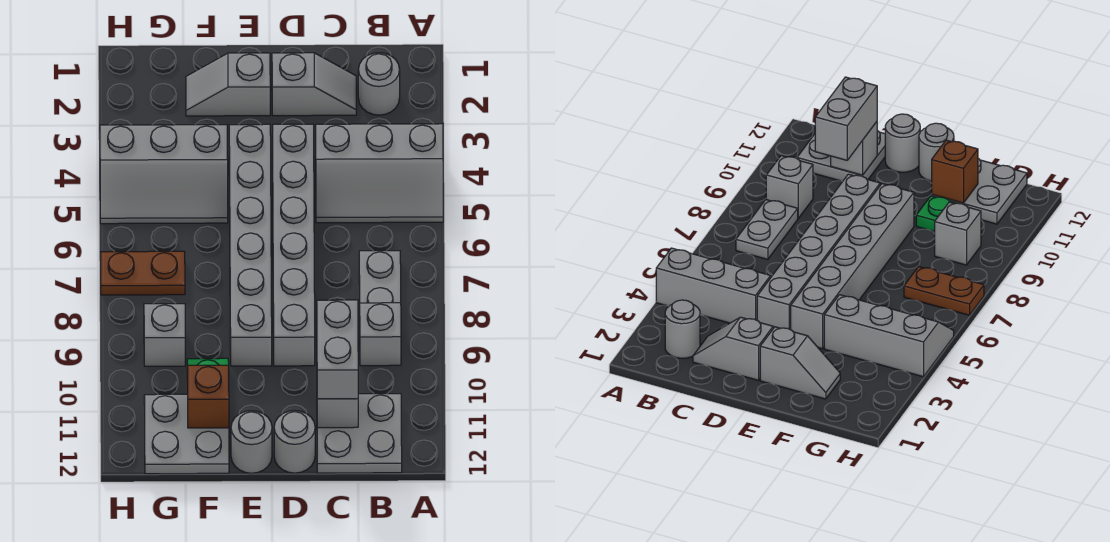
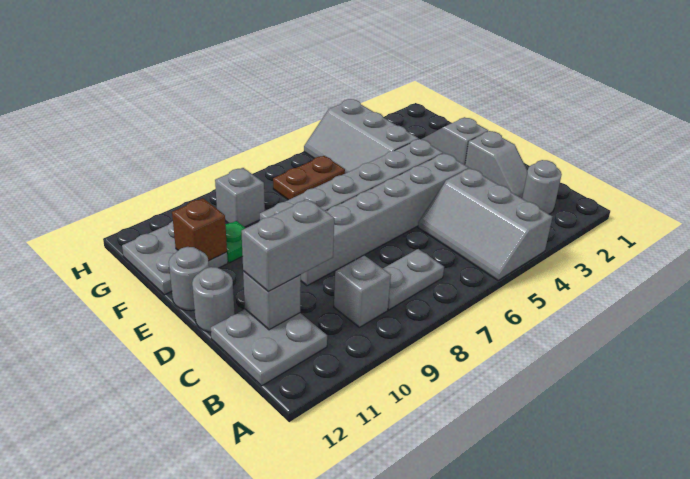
brown plate G7:H7 level 1 -> brown plate G6:G7 level 1

